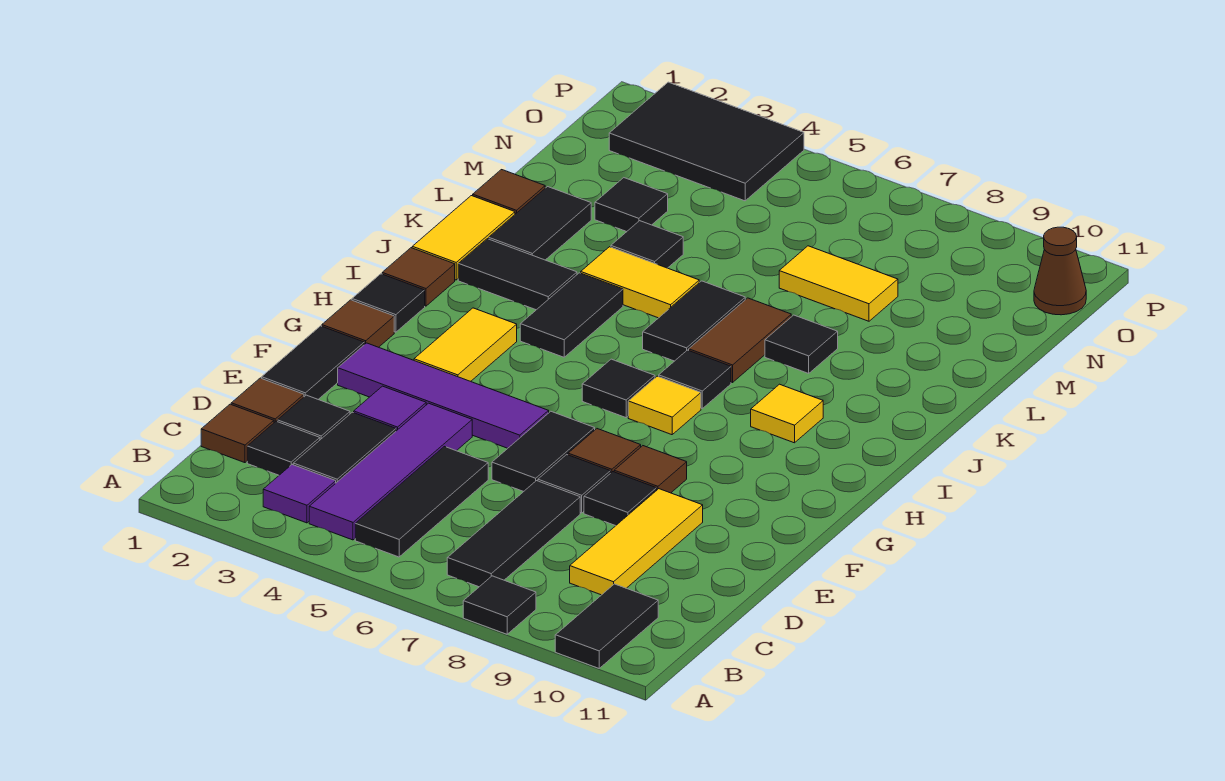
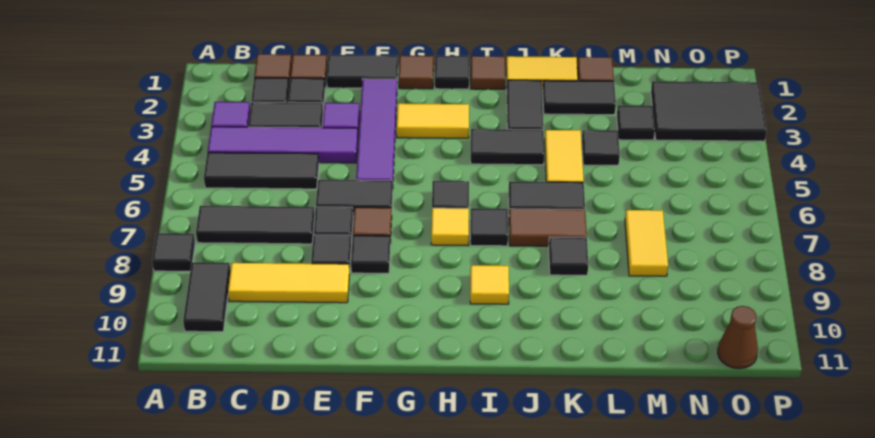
black tile A10:B10 level 1 -> black tile B9:B10 level 1
brown tile F8 level 1 -> black tile F8 level 1
black tile O2:P4 level 1 -> black tile N2:P3 level 1

